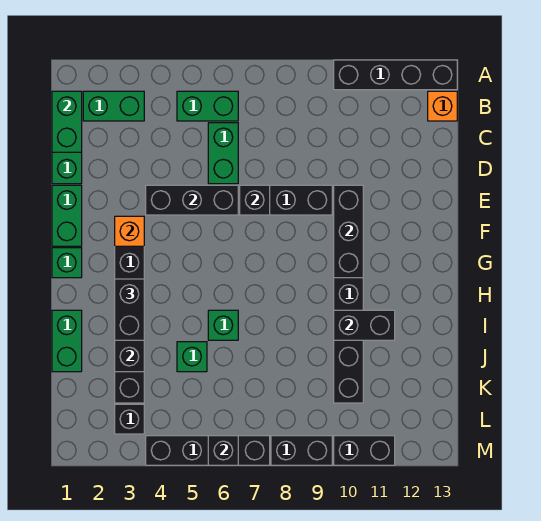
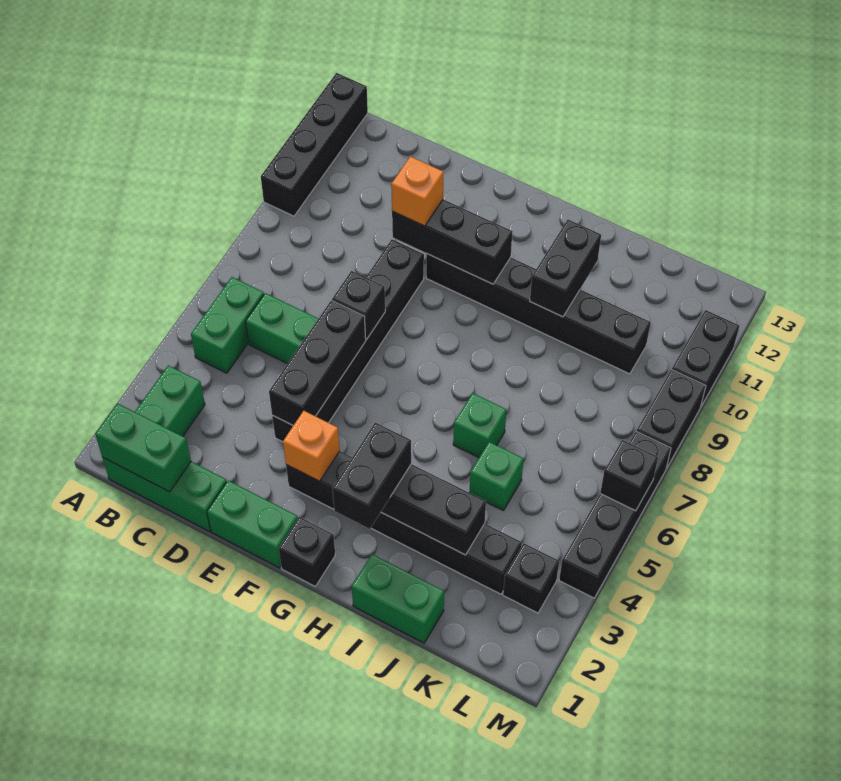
orange brick B13 level 1 -> orange brick E10 level 3
green brick G1 level 1 -> black brick G1 level 1
black brick H3:I3 level 3 -> black brick H2:H3 level 3

